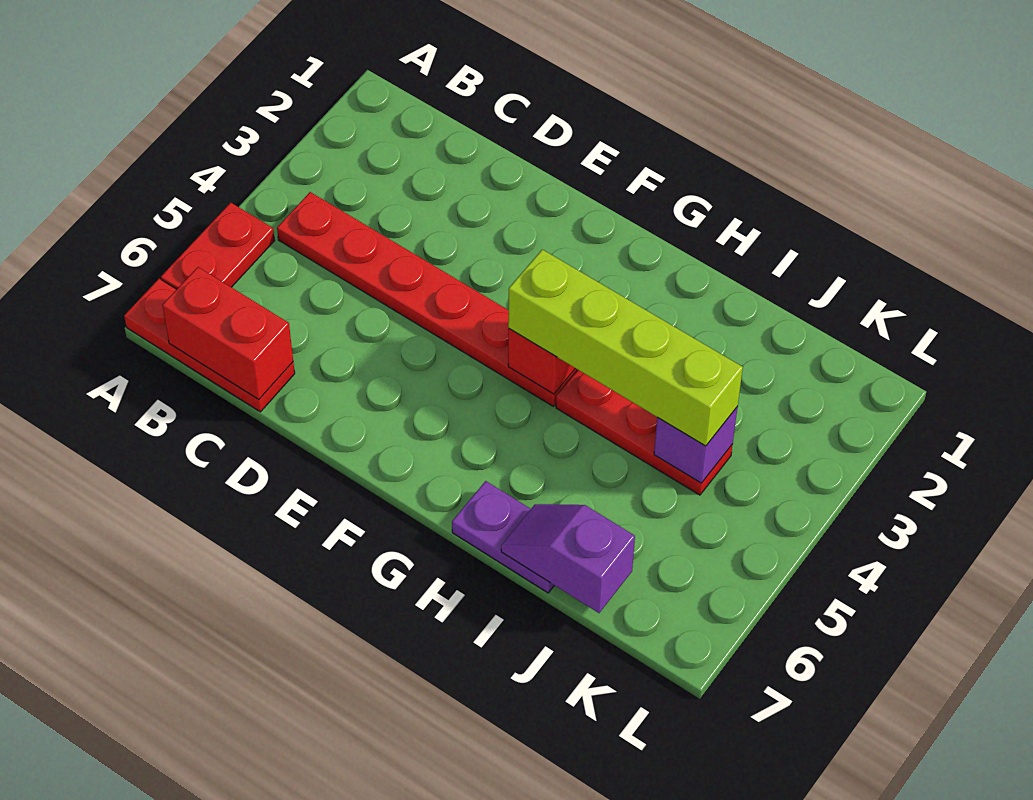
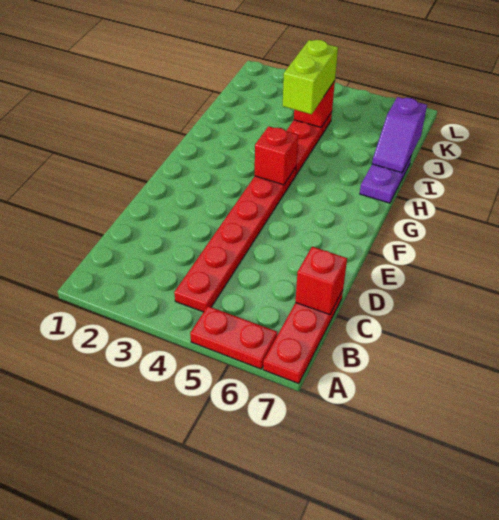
red brick B7:C7 level 2 -> red brick C7 level 2
lime brick G4:J4 level 3 -> lime brick I4:J4 level 3
purple brick J4 level 2 -> red brick J4 level 2

